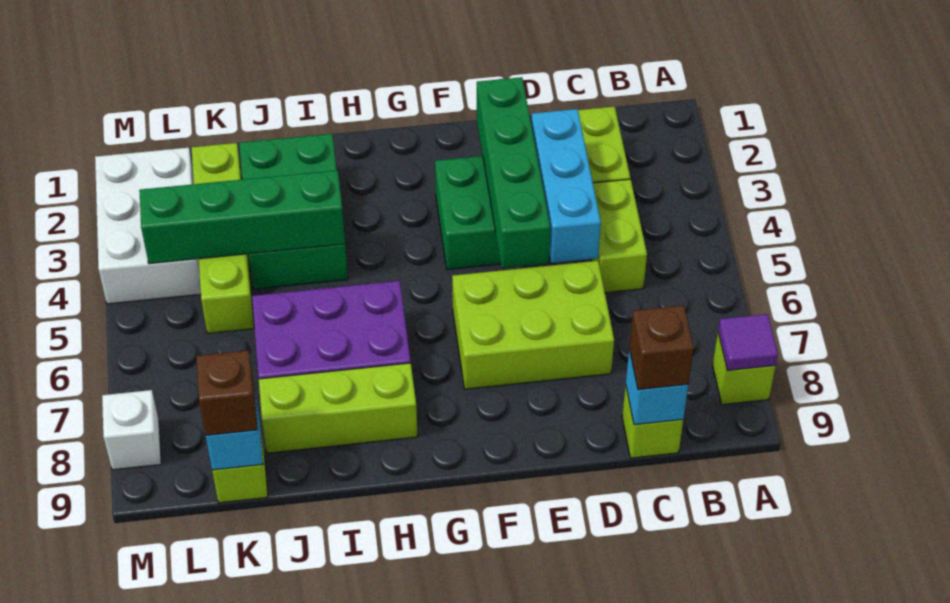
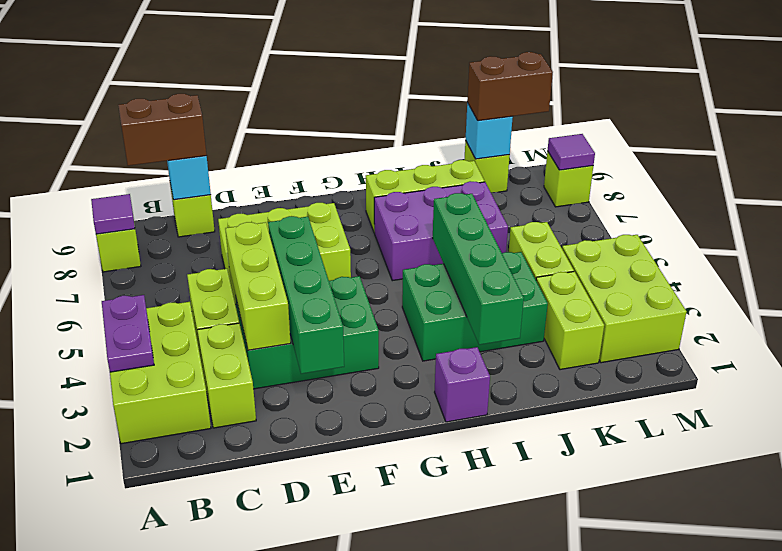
none -> lime brick A2:B4 level 1
none -> purple plate A3:A4 level 2
brown brick C9 level 3 -> brown brick B9:C9 level 3
cyan brick D3:D5 level 2 -> lime brick D3:D5 level 2
none -> purple brick H1 level 1
green brick I2:J4 level 1 -> green brick H3:J4 level 1
green brick I4:L4 level 2 -> green brick I2:I5 level 2
brown brick K9 level 3 -> brown brick K9:L9 level 3
white brick L2:M4 level 1 -> lime brick L2:M4 level 1
white brick M8 level 1 -> lime brick M8 level 1
none -> purple tile M8 level 2

